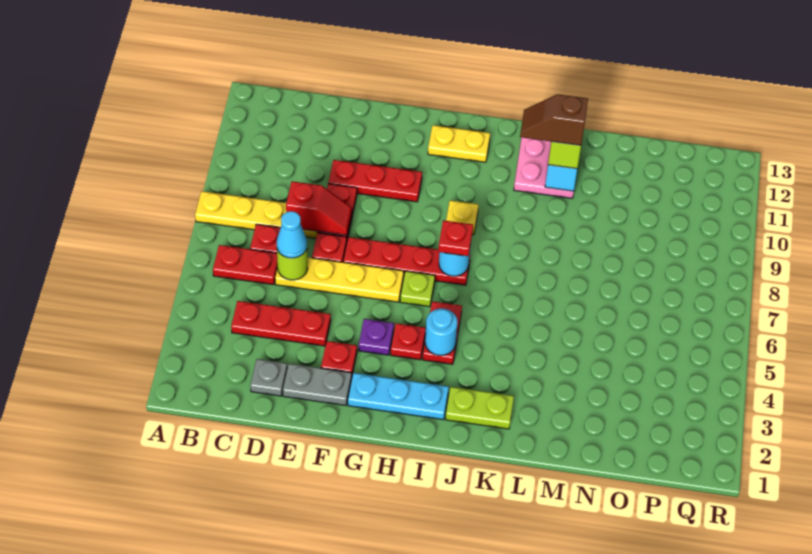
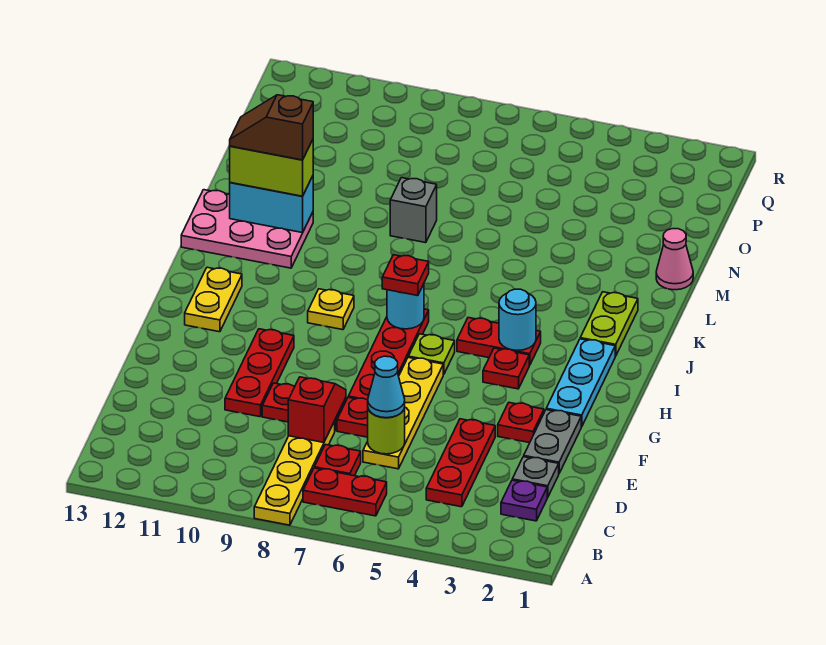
red plate B6:C6 level 1 -> red plate B6:B7 level 1
purple plate G4 level 1 -> purple plate C2 level 1
brown slope K11:L11 level 4 top L -> brown slope L11:L12 level 4 top 11
none -> pink cone M1 level 1
none -> grey brick M8 level 1

